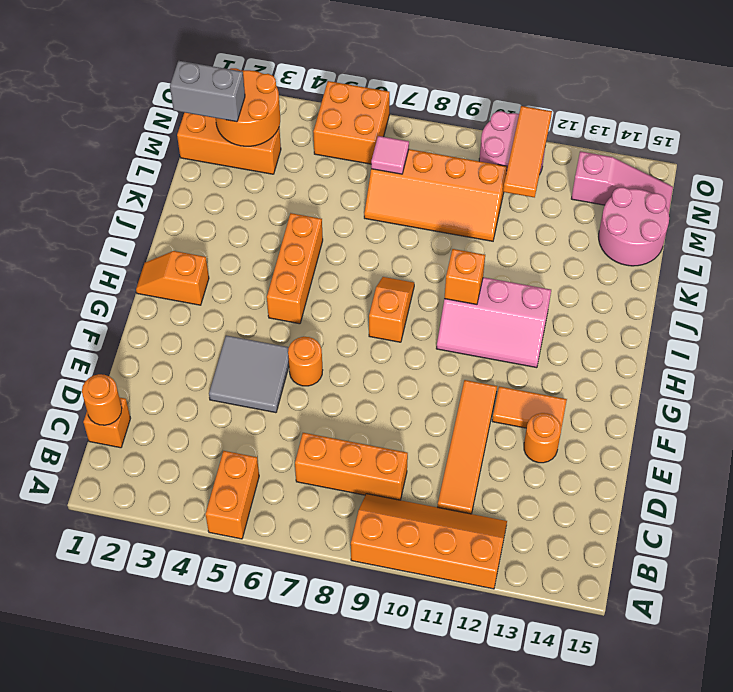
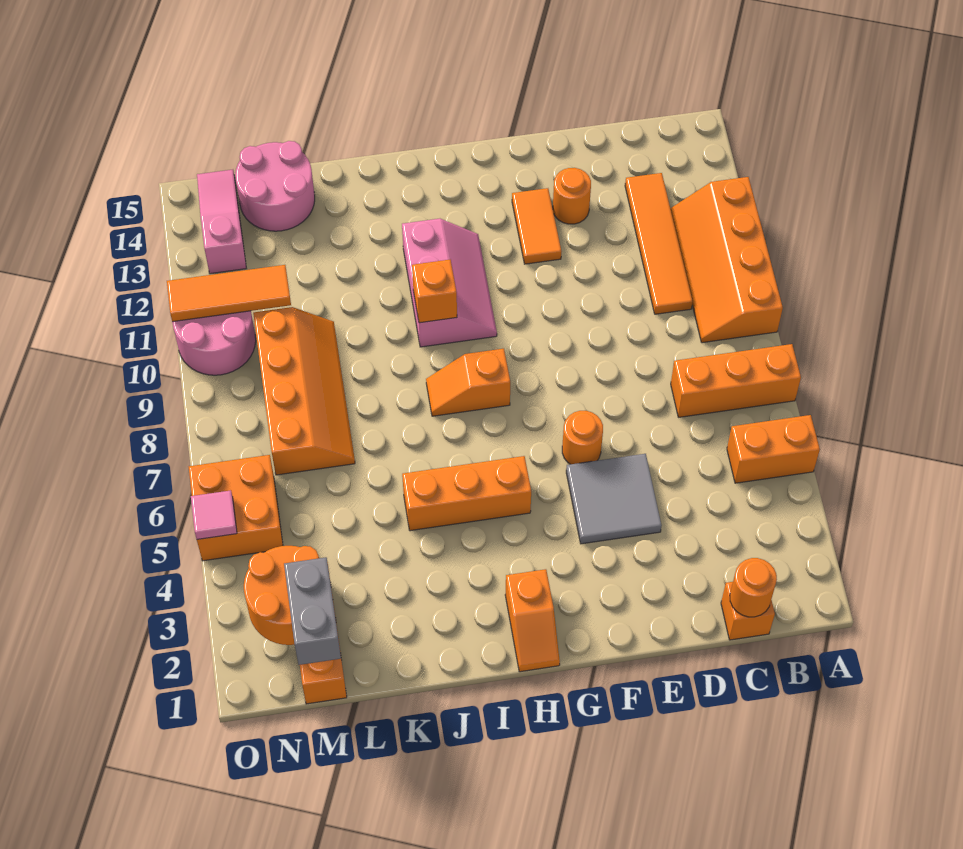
orange brick C7:C9 level 1 -> orange brick A7:C7 level 1
orange tile C11:F11 level 1 -> orange tile C10:C13 level 1
pink tile M7 level 2 -> pink tile O5 level 2

